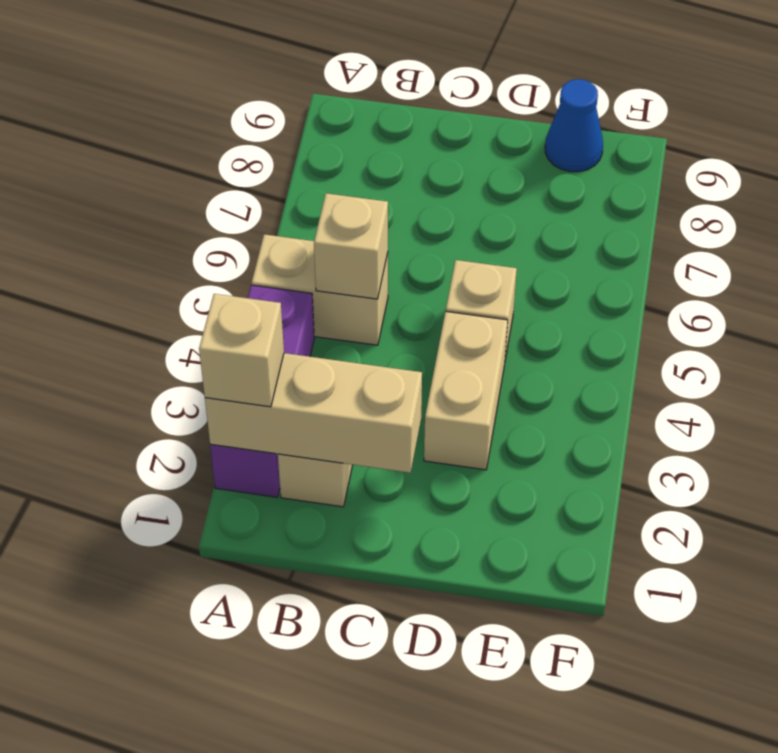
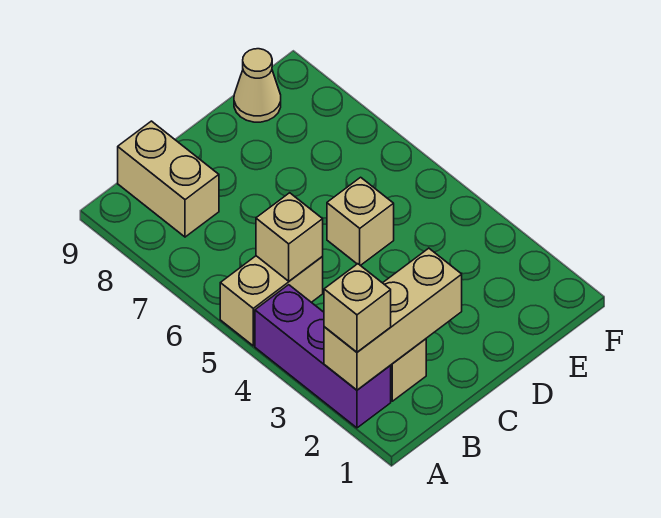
tan brick D3:D4 level 1 -> tan brick B8:B9 level 1
blue cone E9 level 1 -> tan cone E9 level 1

